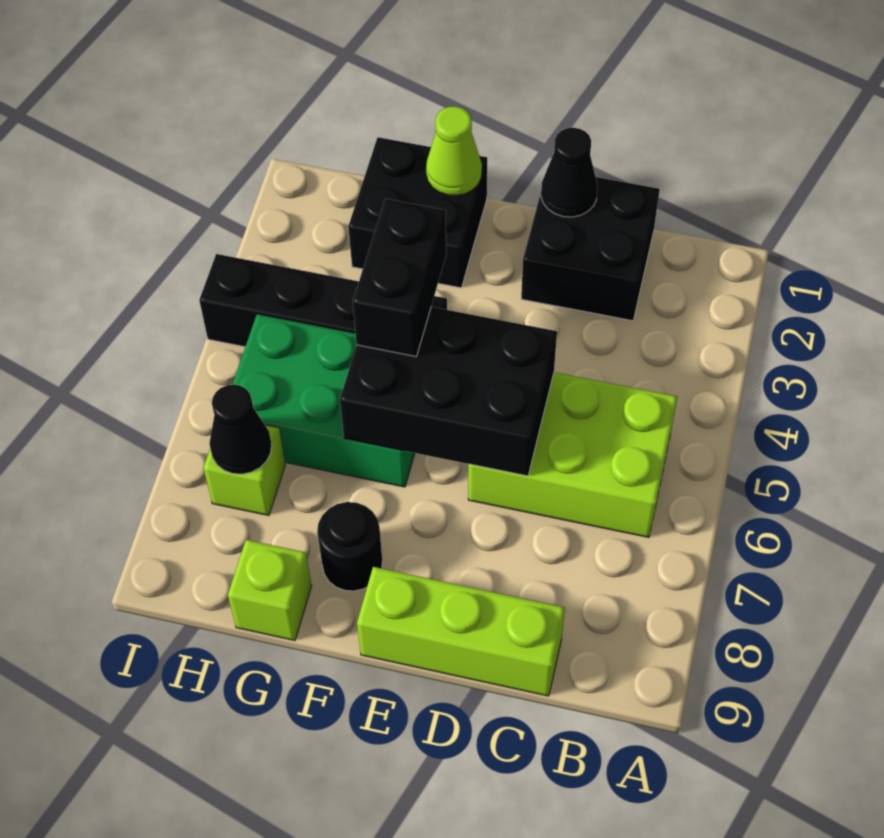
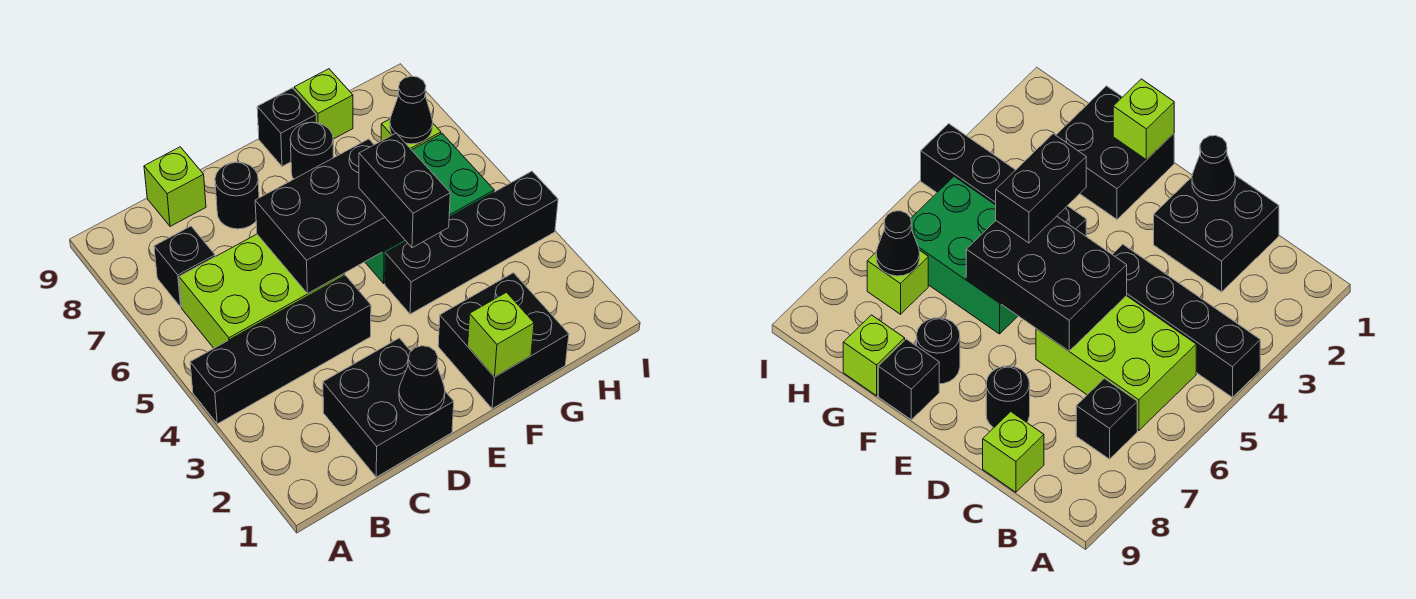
none -> black brick A4:D4 level 1
none -> black brick B7 level 1
lime brick C9:E9 level 1 -> lime brick C9 level 1
none -> black round brick D8 level 1
lime cone F1 level 2 -> lime brick F1 level 2
none -> black brick F9 level 1

